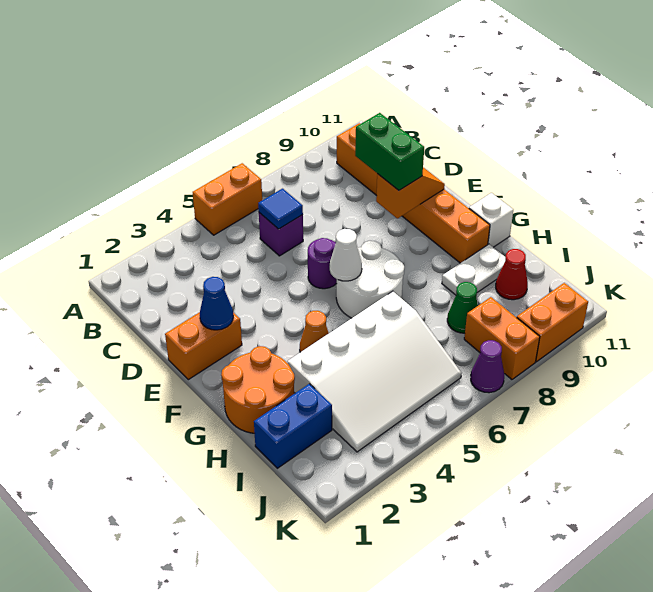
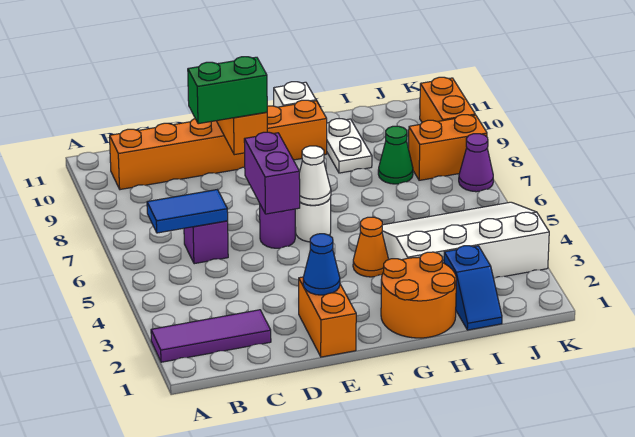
none -> purple tile A2:C2 level 1
orange brick A5:A6 level 1 -> none
blue tile C6 level 2 -> blue tile B6:C6 level 2
none -> purple brick E6:E7 level 2
white round brick F6:G7 level 1 -> white round brick F6 level 1
white slope H3:J6 level 1 top H -> white slope H3:K5 level 1 top 3
blue brick I1:I2 level 1 -> blue slope I1:I2 level 1 top 2
red cone I10 level 1 -> none

